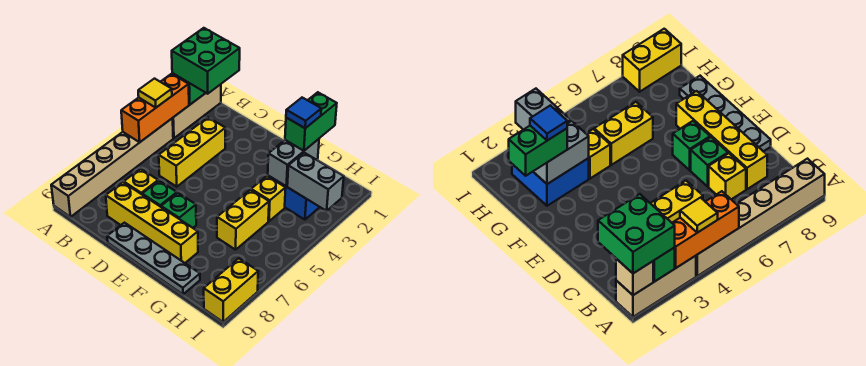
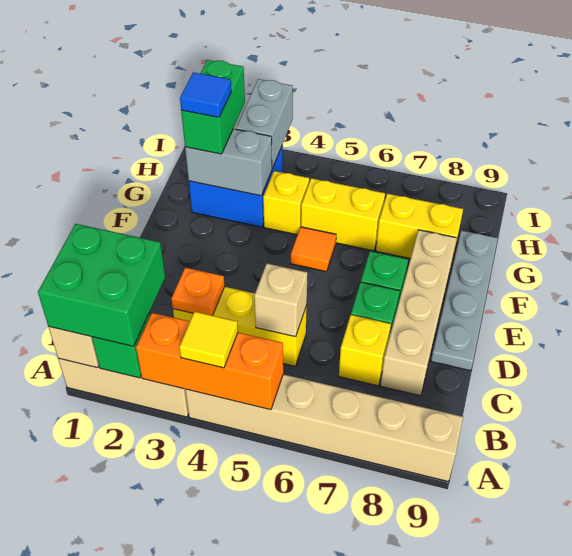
none -> orange plate C3 level 2
none -> tan brick C5 level 2
yellow brick C8:F8 level 1 -> tan brick C8:F8 level 1
none -> orange tile F5 level 1
green brick G1:G2 level 3 -> green brick G2:H2 level 3
yellow brick I8:I9 level 1 -> yellow brick G7:G8 level 1

